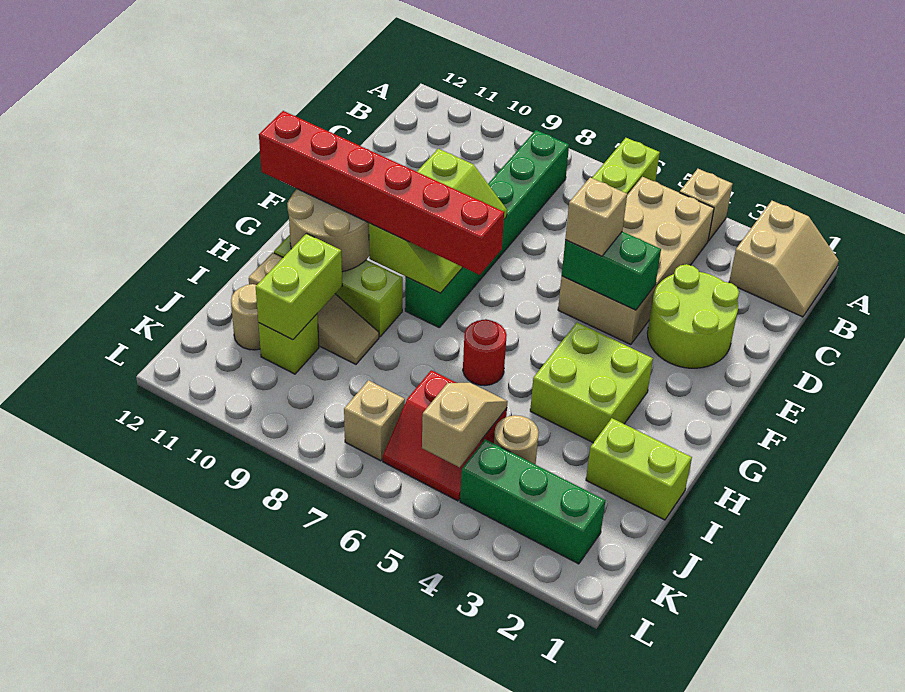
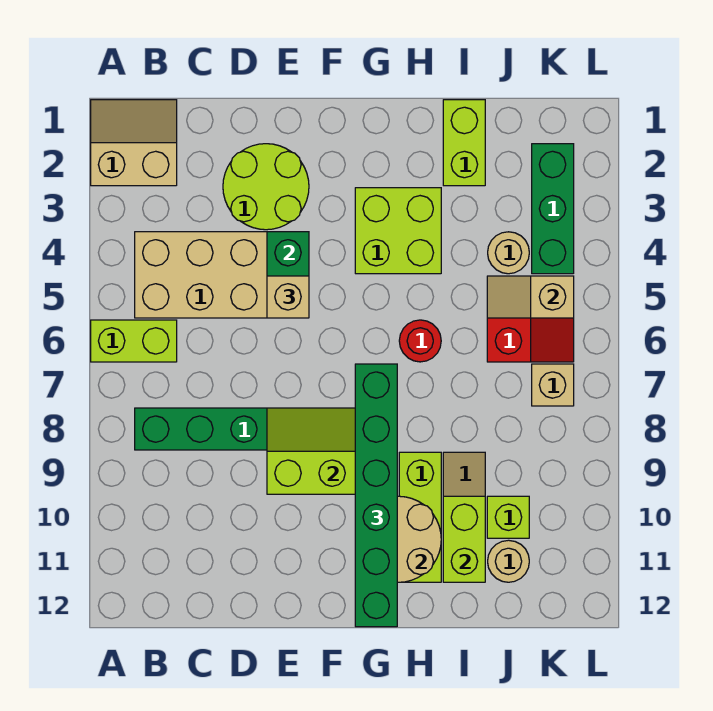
tan brick A4 level 1 -> none
red brick G7:G12 level 3 -> green brick G7:G12 level 3
lime brick I10:J10 level 2 -> lime brick I10:I11 level 2

